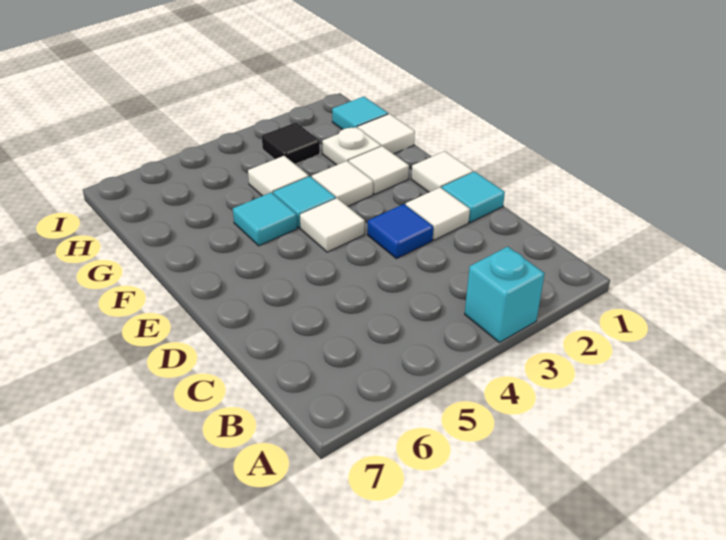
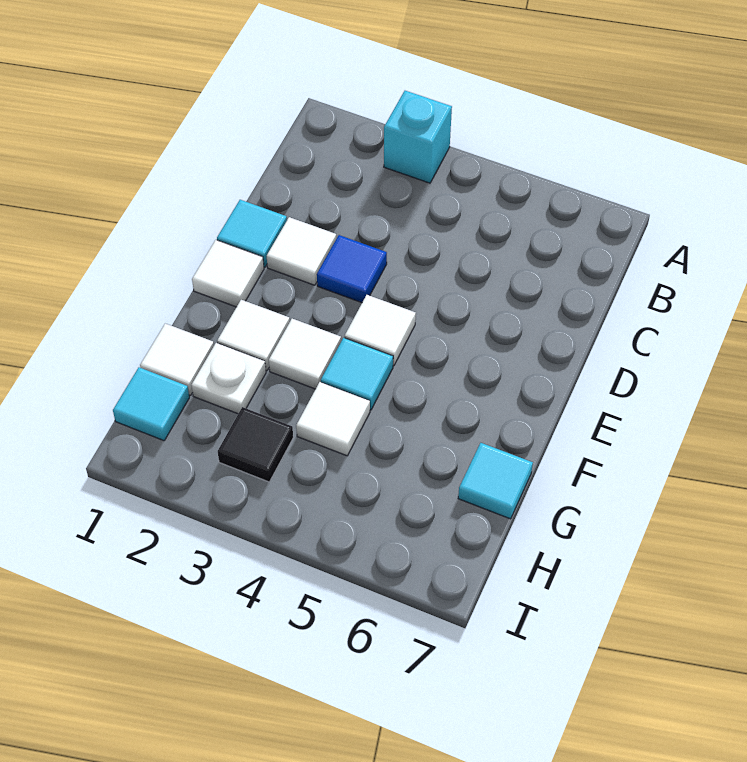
cyan tile F5 level 1 -> cyan tile G7 level 1

